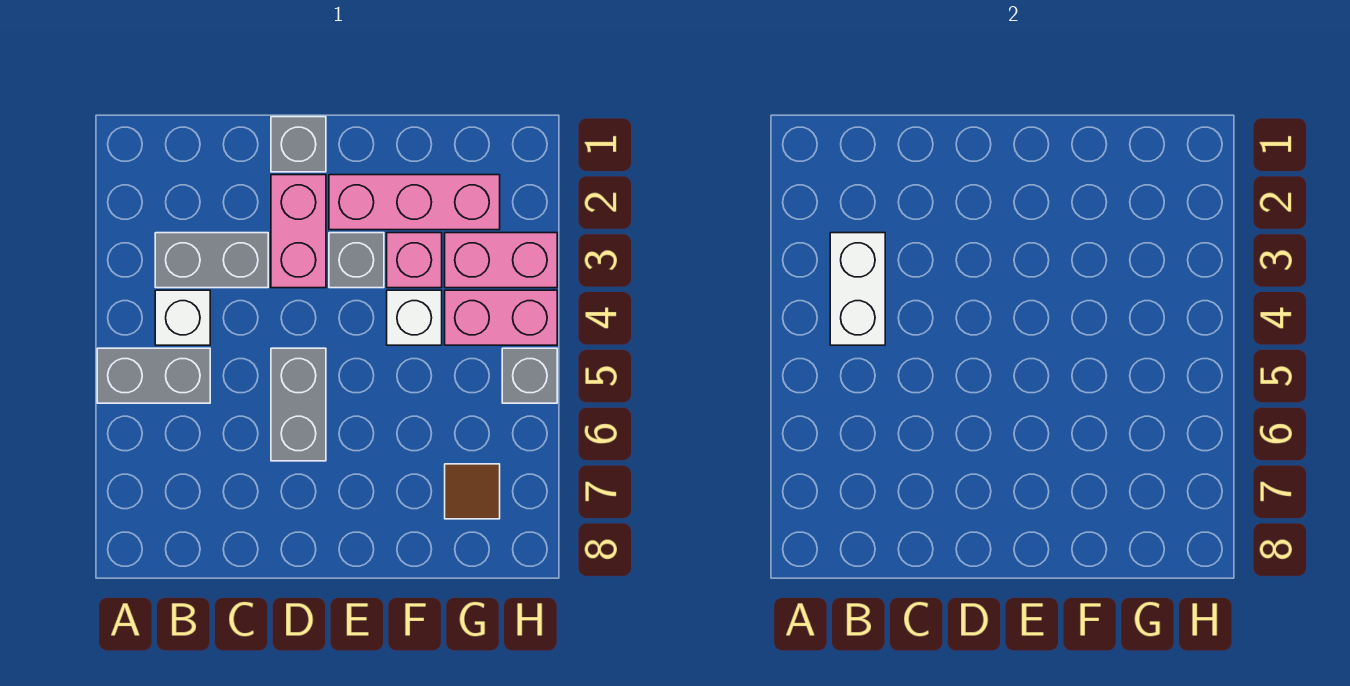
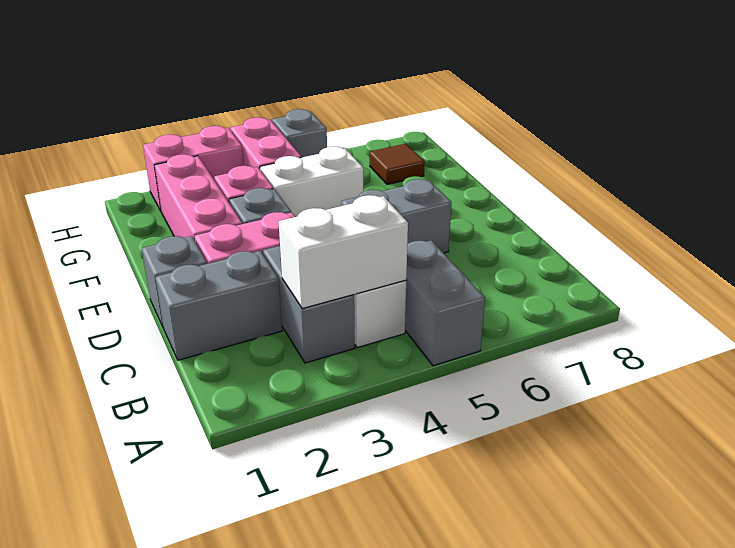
none -> grey brick C1:C2 level 1
white brick F4 level 1 -> white brick F4:F5 level 1
pink brick G3:H3 level 1 -> pink brick H2:H3 level 1

